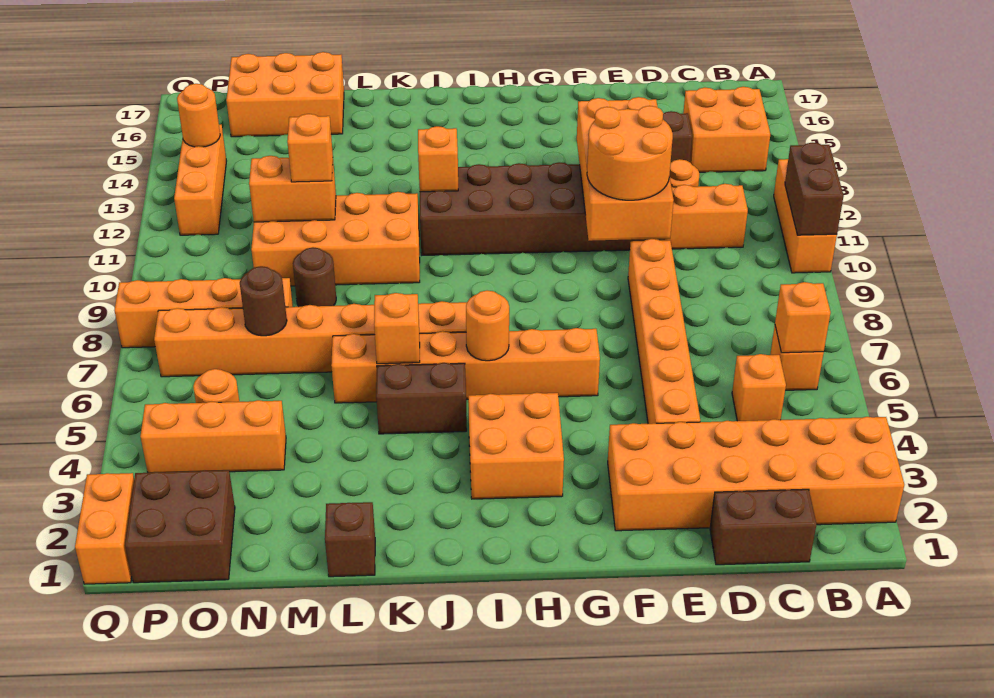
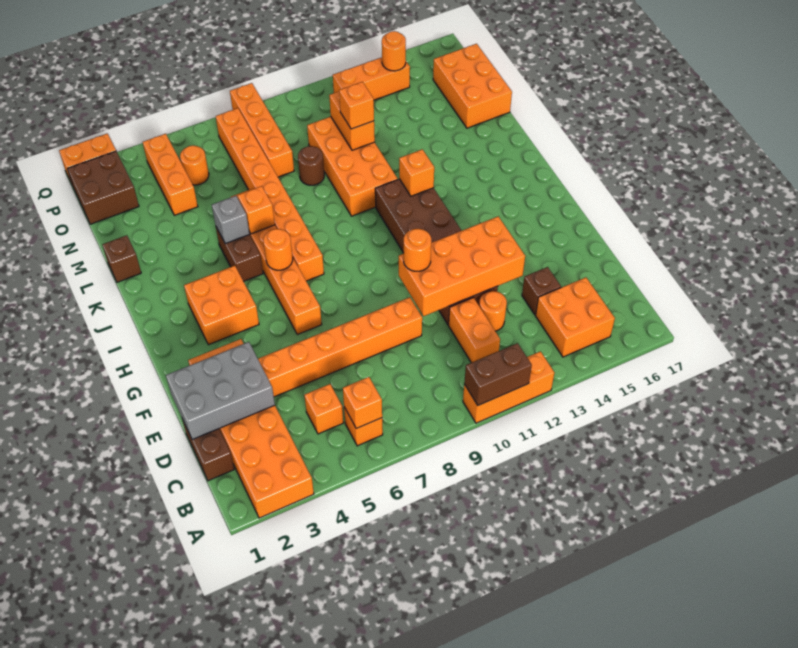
none -> grey brick D1:E3 level 2
orange round brick E10:F11 level 3 -> orange round brick F10 level 3
none -> grey brick K5 level 2
brown round brick N7 level 2 -> none

